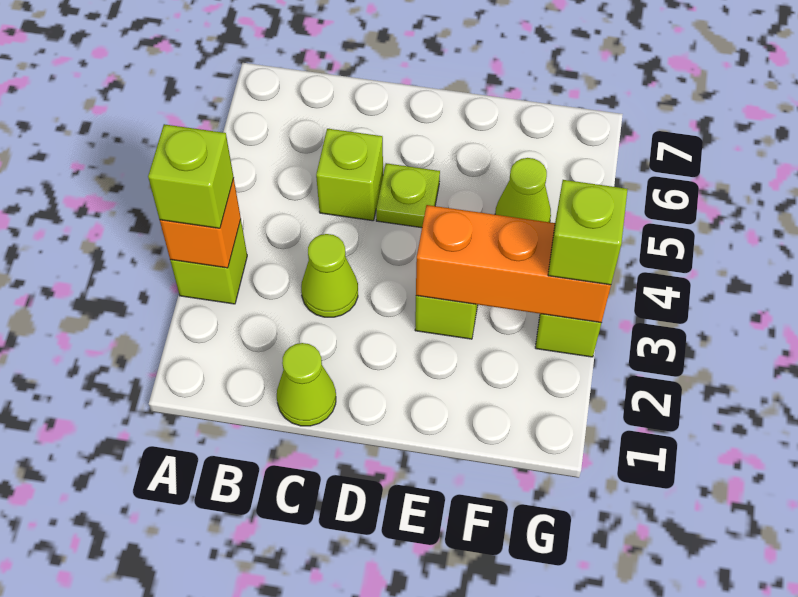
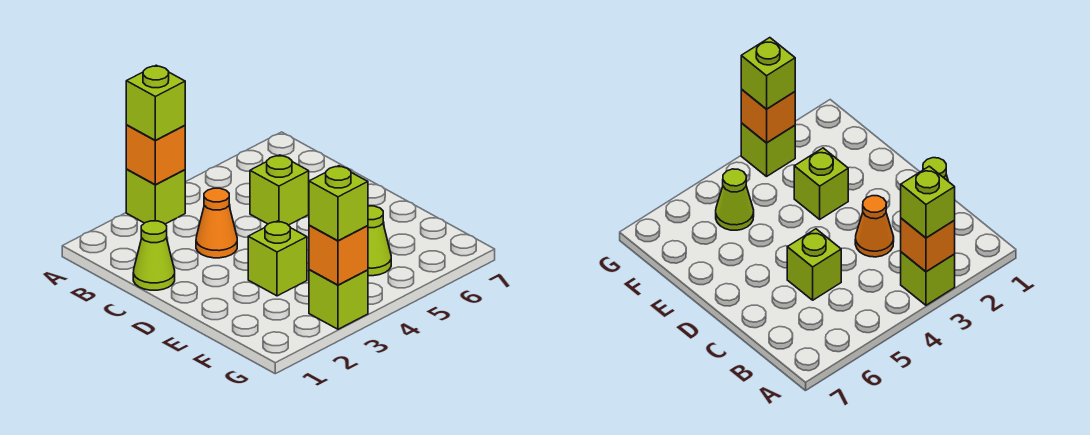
lime cone C3 level 1 -> orange cone C3 level 1
lime plate D5 level 1 -> none
orange brick E3:G3 level 2 -> orange brick G3 level 2

